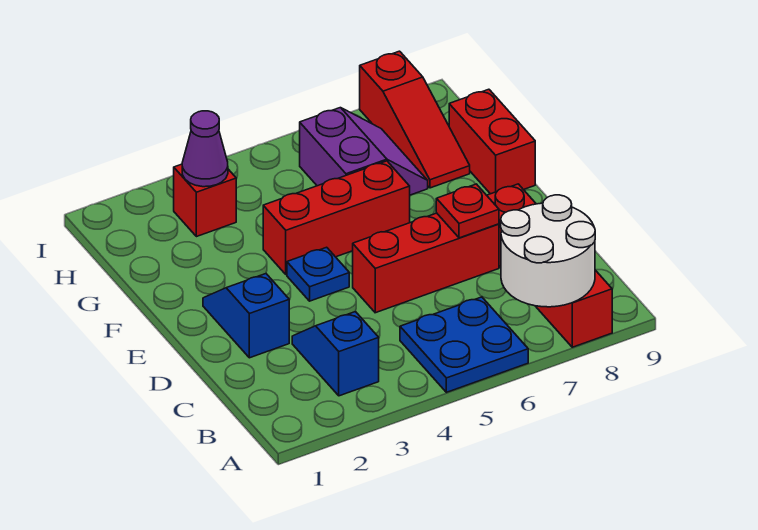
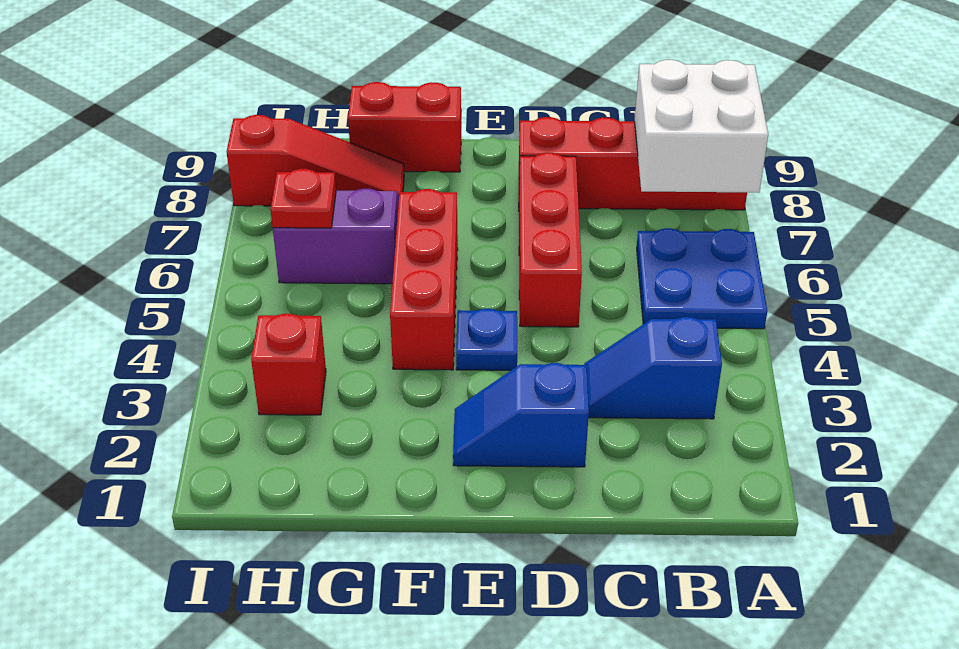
white round brick A7:B8 level 2 -> white brick A7:B8 level 2
red plate D7 level 2 -> red plate H6 level 2
purple cone H3 level 2 -> none

